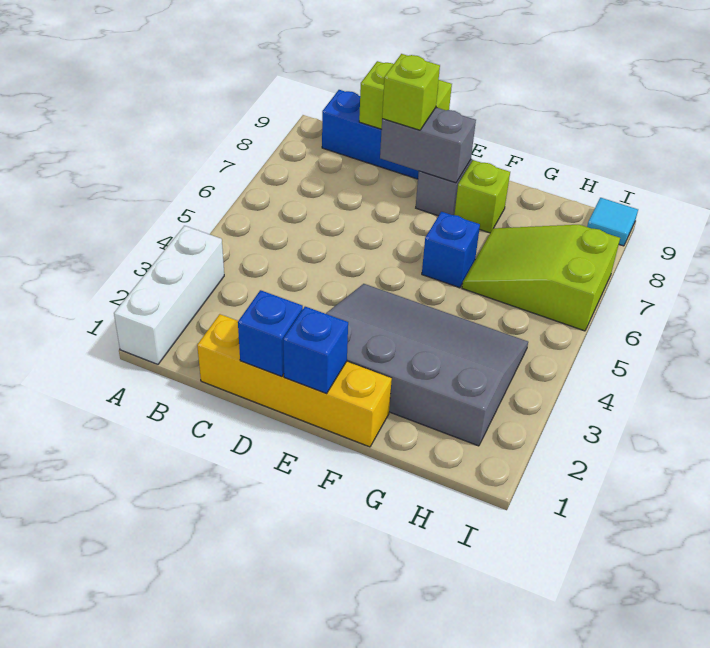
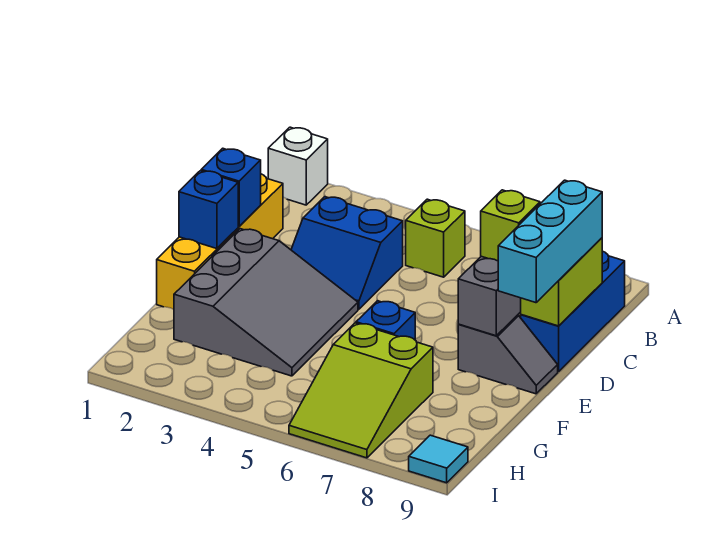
white brick A1:A3 level 1 -> white brick A1 level 1
none -> blue slope C3:D4 level 1 top C
none -> cyan brick C9:E9 level 3
grey slope E2:H4 level 1 top 2 -> grey slope E2:G4 level 1 top 2
lime brick F8 level 1 -> lime brick B5 level 1
lime slope G6:I7 level 1 top I -> lime slope G6:I7 level 1 top G

